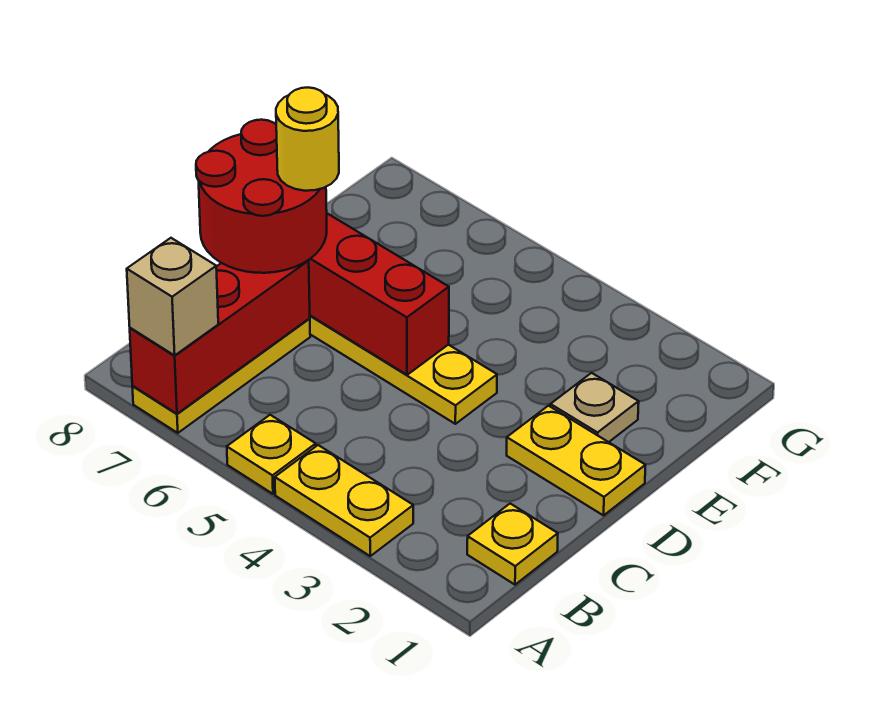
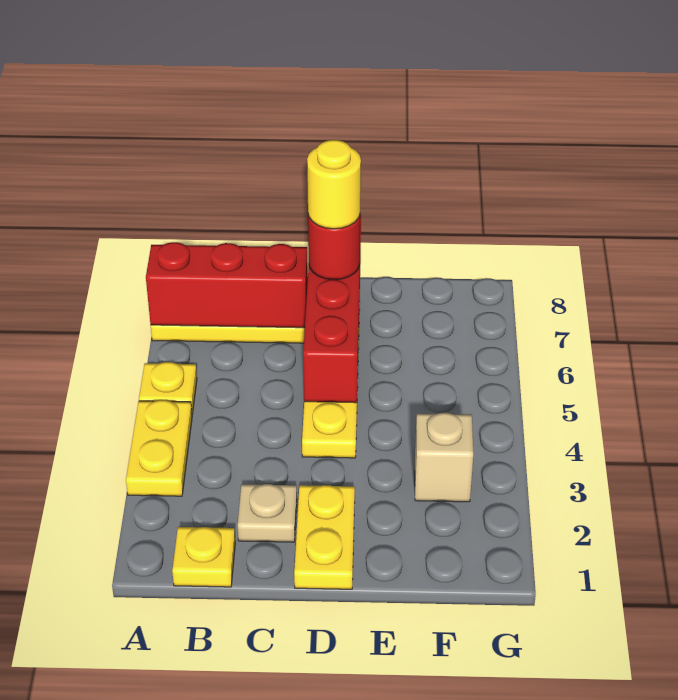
tan brick A7 level 3 -> tan brick F3 level 1
red round brick C7:D8 level 3 -> red round brick D7 level 3
tan plate E2 level 1 -> tan plate C2 level 1

